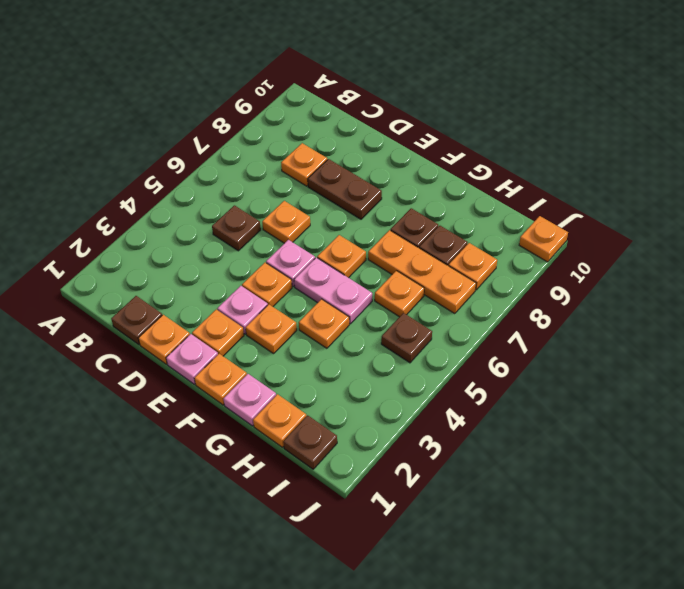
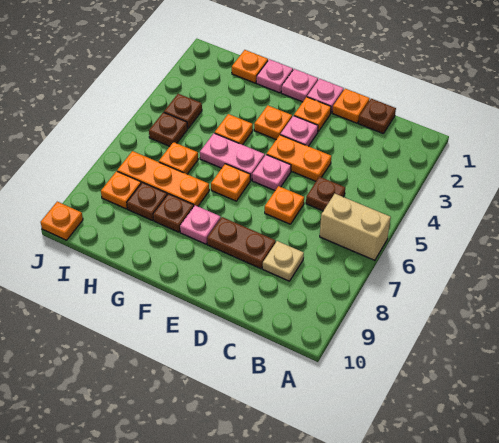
none -> tan brick A6:B6 level 1
orange plate C8 level 1 -> tan plate C8 level 1
orange plate E4 level 1 -> orange plate D4:E4 level 1
orange plate F1 level 1 -> pink plate F1 level 1
none -> pink plate F8 level 1
brown plate I1 level 1 -> brown plate I4 level 1

